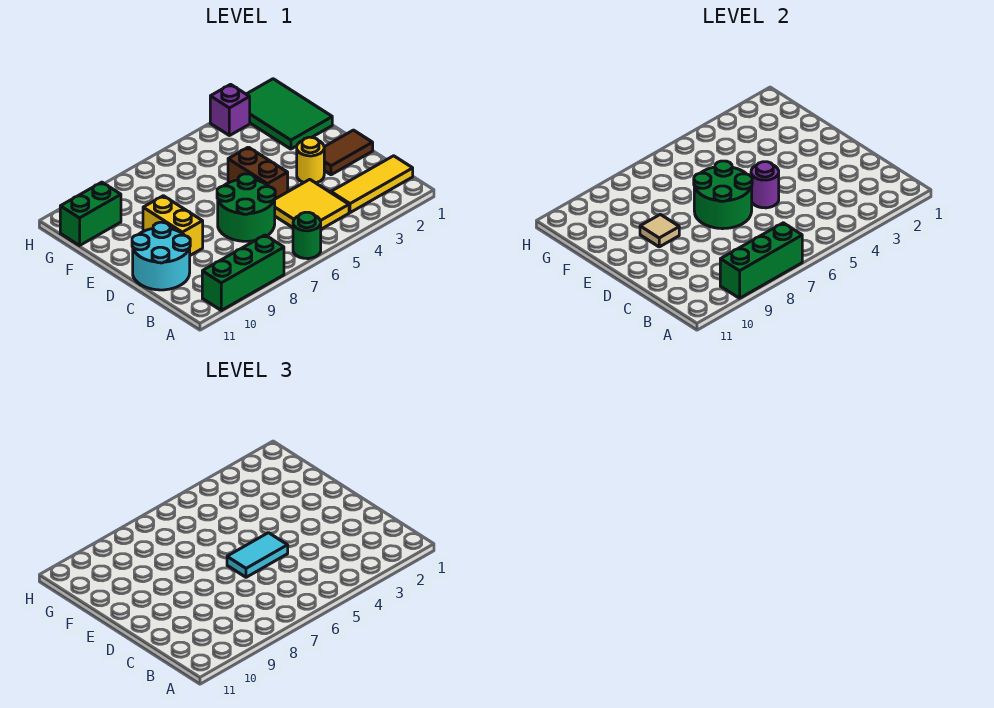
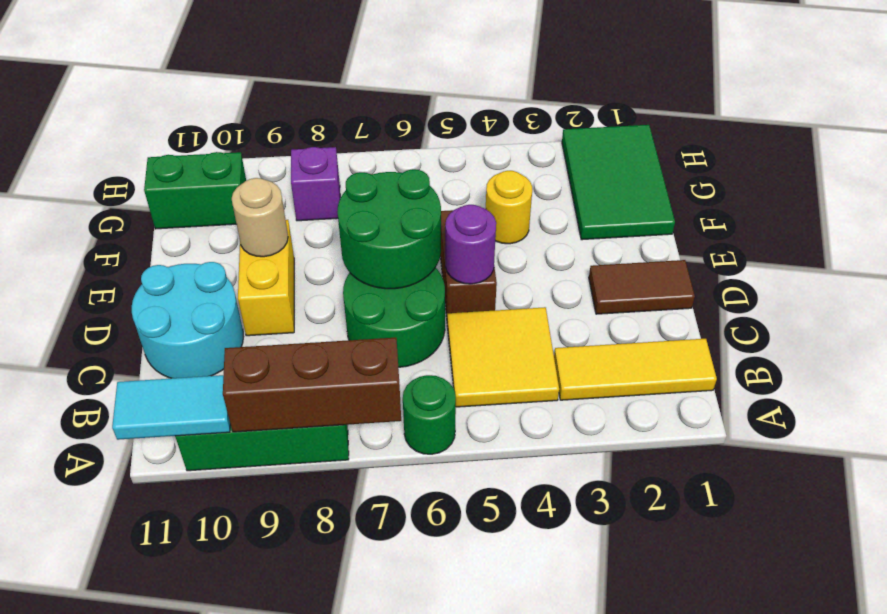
green brick A7:A9 level 2 -> brown brick A7:A9 level 2
yellow round brick D3 level 1 -> yellow round brick F4 level 1
cyan tile D5:D6 level 3 -> cyan tile A10:A11 level 2
tan tile E9 level 2 -> tan round brick E9 level 2
purple brick H3 level 1 -> purple brick G8 level 1

